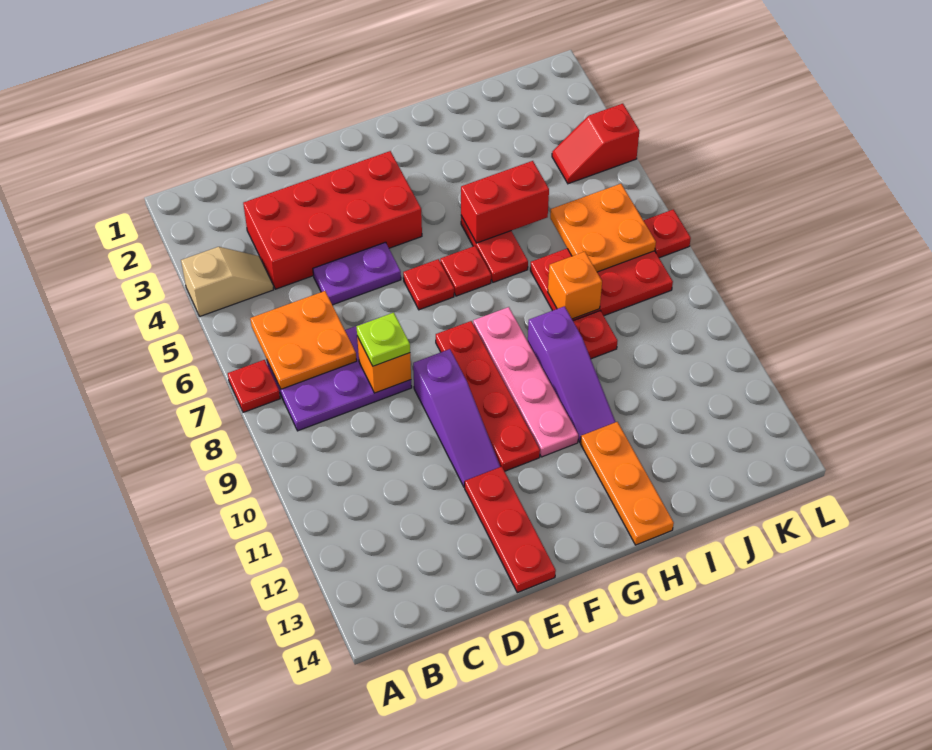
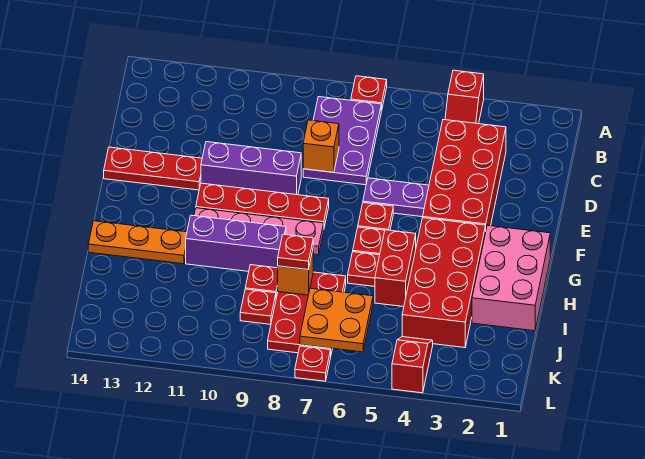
tan slope A4:B4 level 1 top A -> red slope A4:B4 level 1 top A
orange plate B6:C7 level 2 -> none
purple plate D5:E5 level 1 -> purple plate E5:E6 level 1
lime plate D8 level 3 -> none
purple slope E9:E11 level 1 top 9 -> purple brick E9:E11 level 1
none -> pink brick G1:I2 level 1
none -> red brick G3:J4 level 1
purple slope H9:H11 level 1 top 9 -> purple brick H9:H11 level 1
none -> red plate I8 level 3
none -> red plate J9 level 1

